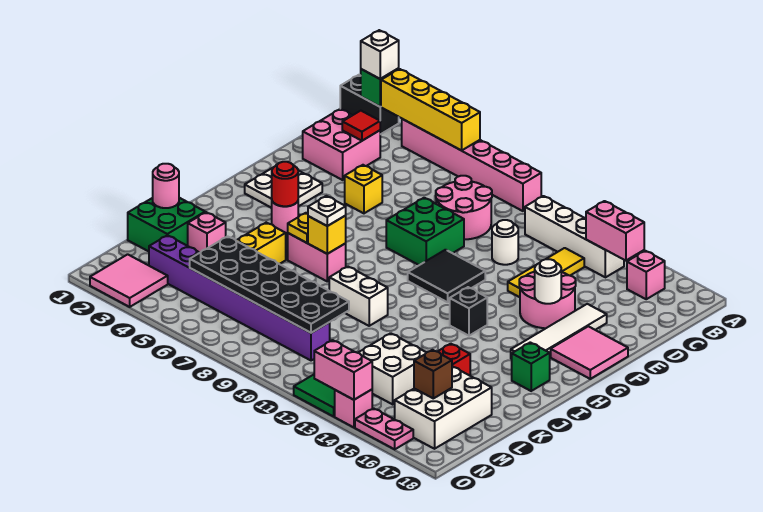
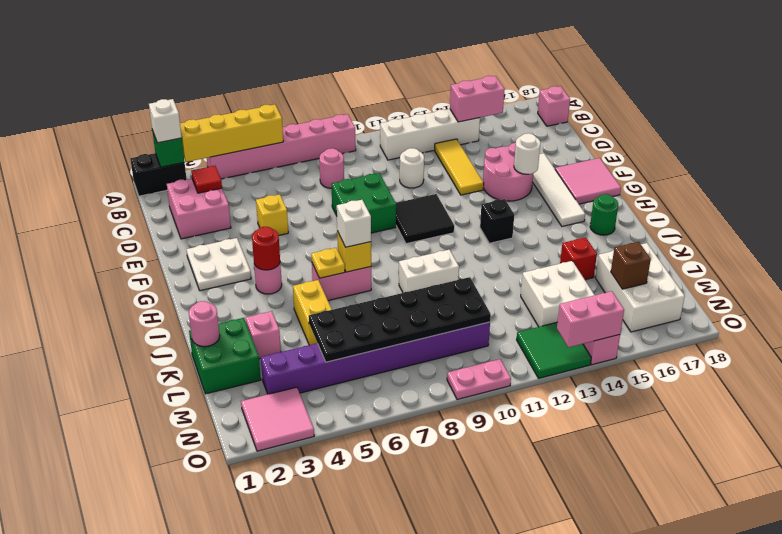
pink brick B16 level 1 -> pink brick B18 level 1
pink round brick C8:D9 level 1 -> pink round brick C8 level 1
white plate I7 level 3 -> white brick I7 level 3
green brick I17 level 1 -> green round brick I17 level 1
pink plate O15:O16 level 1 -> pink plate O9:O10 level 1

